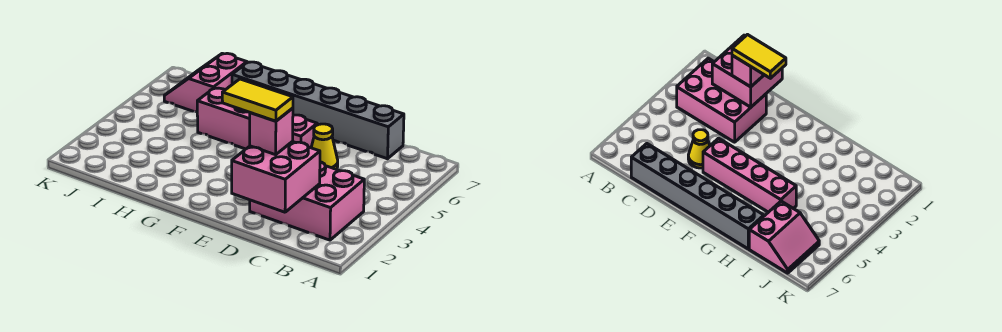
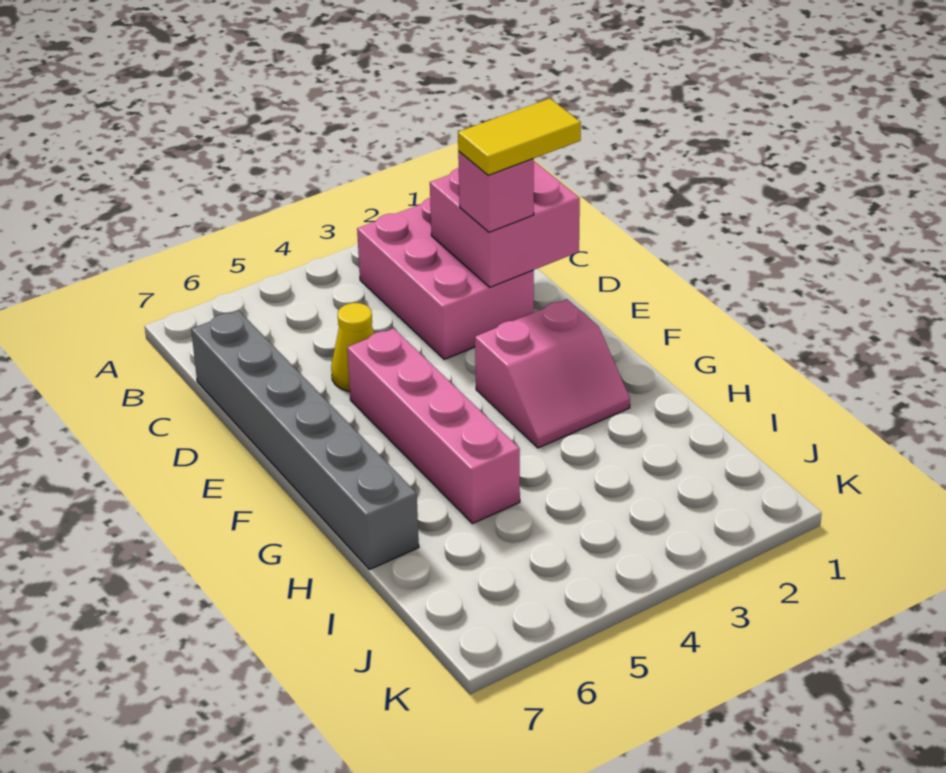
yellow tile D2:E2 level 4 -> yellow tile D1:D2 level 4
pink slope I6:J7 level 1 top I -> pink slope F2:G3 level 1 top F

